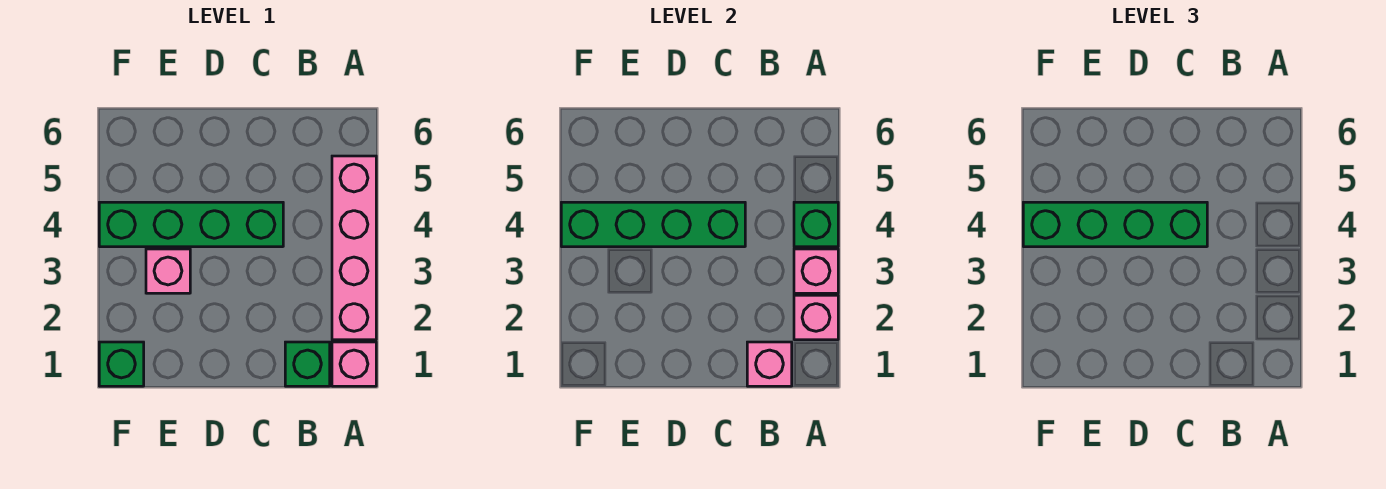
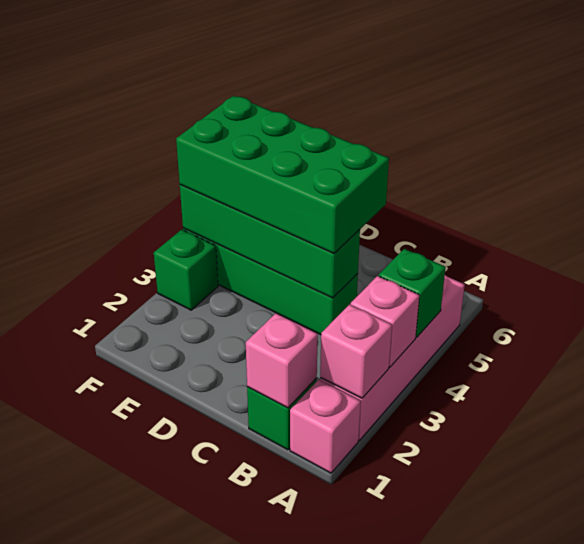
green brick C4:F4 level 3 -> green brick C4:F5 level 3
pink brick E3 level 1 -> none
green brick F1 level 1 -> green brick F3 level 1

